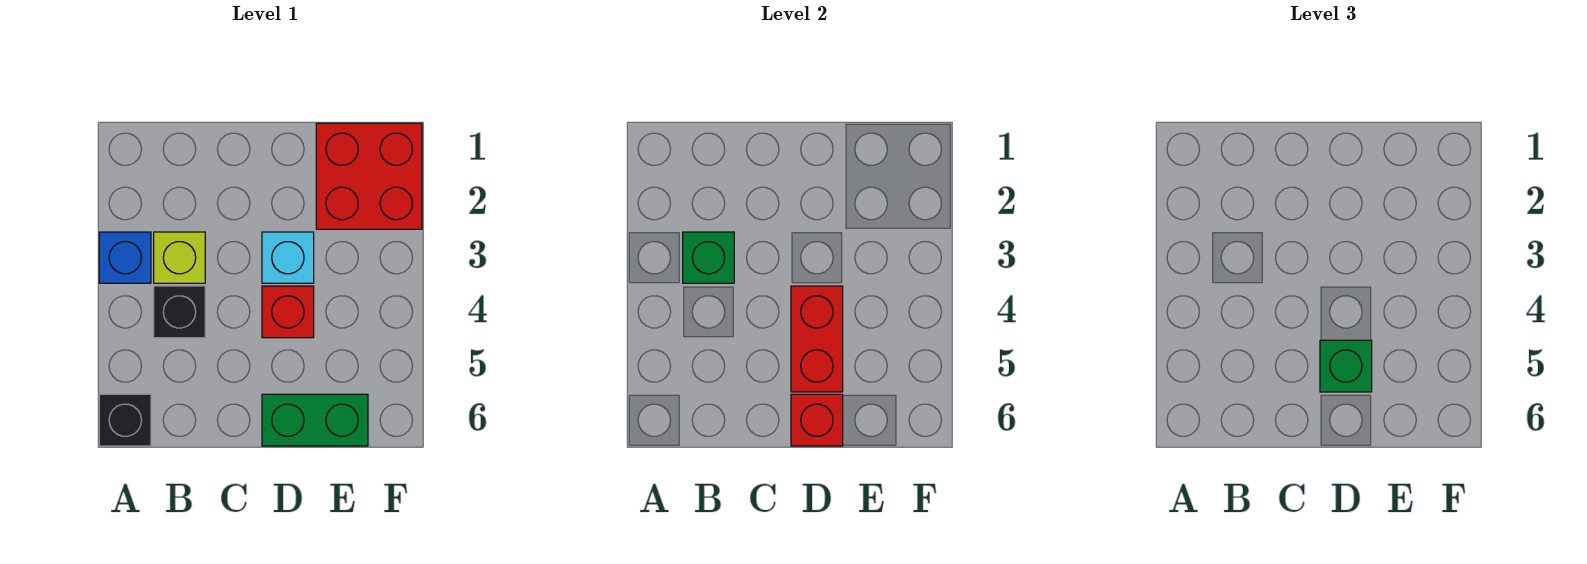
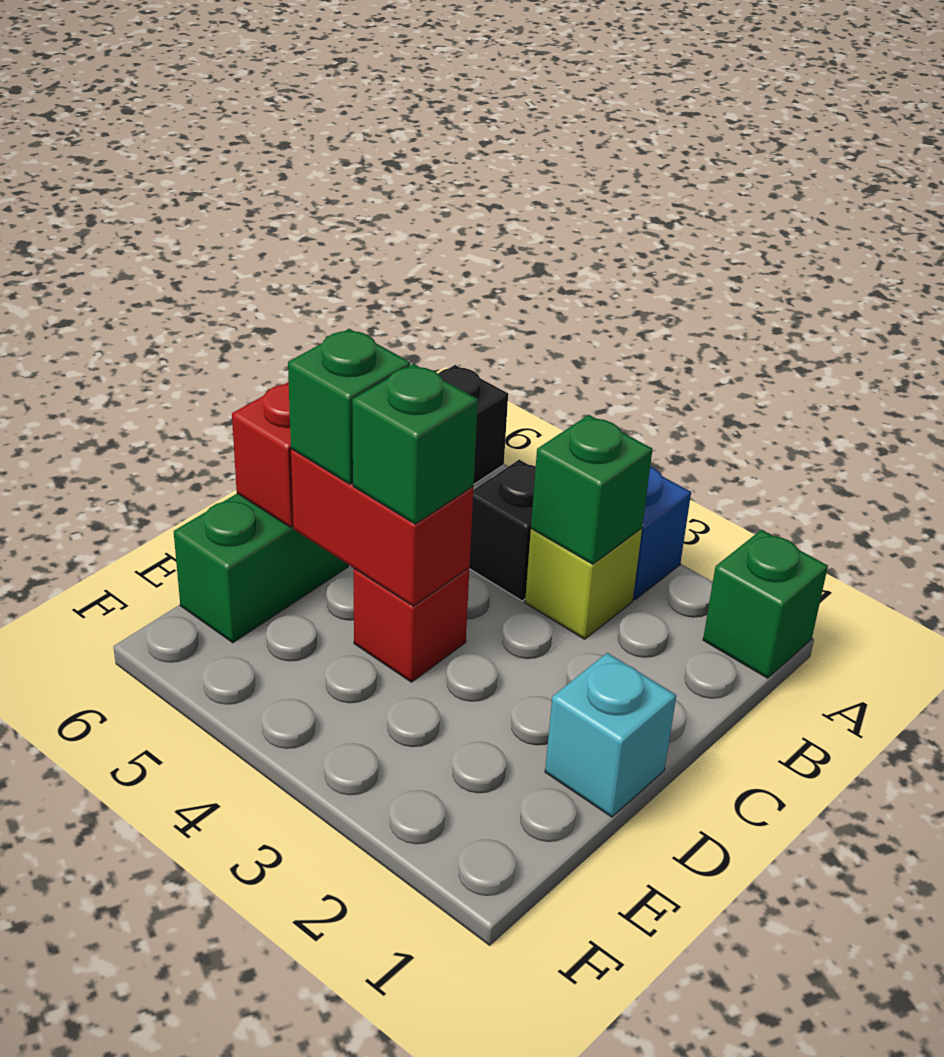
none -> green brick A1 level 1
cyan brick D3 level 1 -> cyan brick D1 level 1
none -> green brick D4 level 3
red brick E1:F2 level 1 -> none

